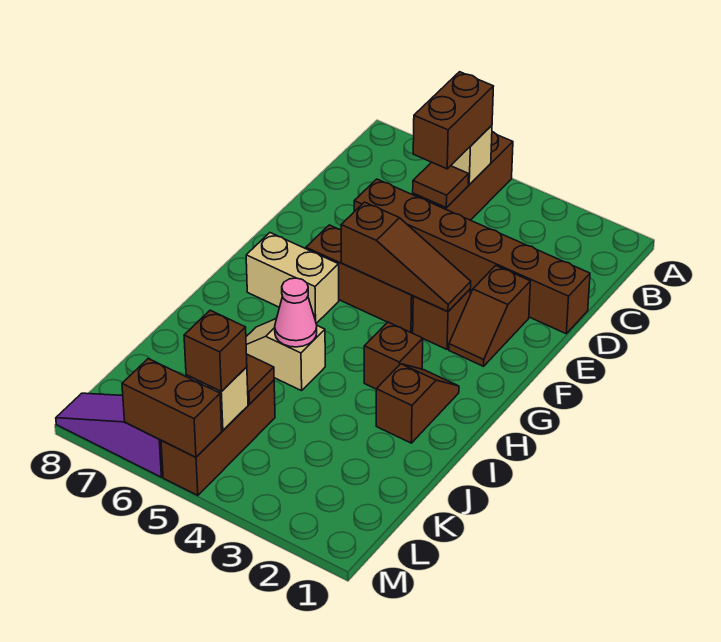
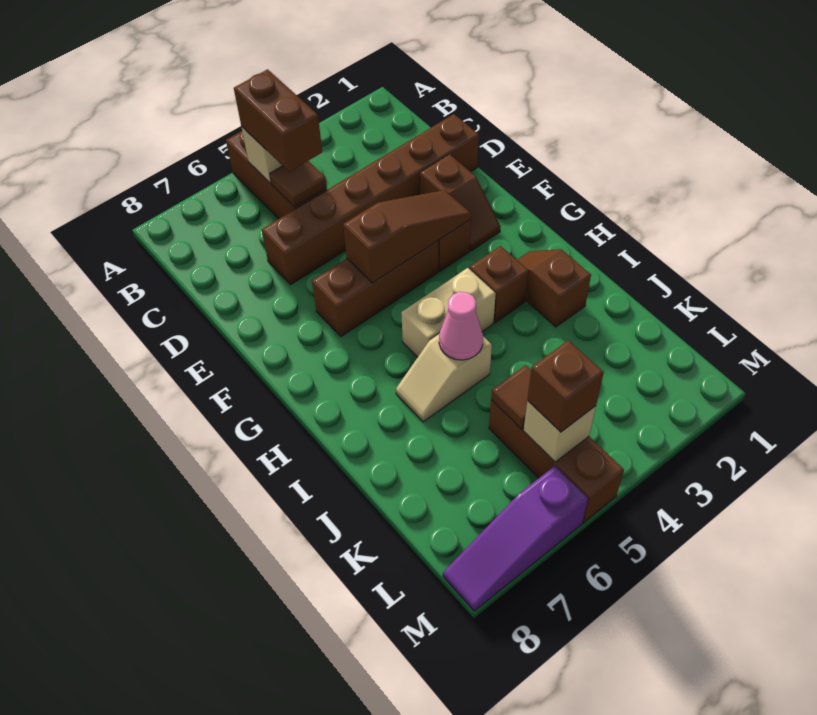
tan brick G6:G7 level 1 -> tan brick H4:H5 level 1
brown brick M5:M6 level 2 -> none

